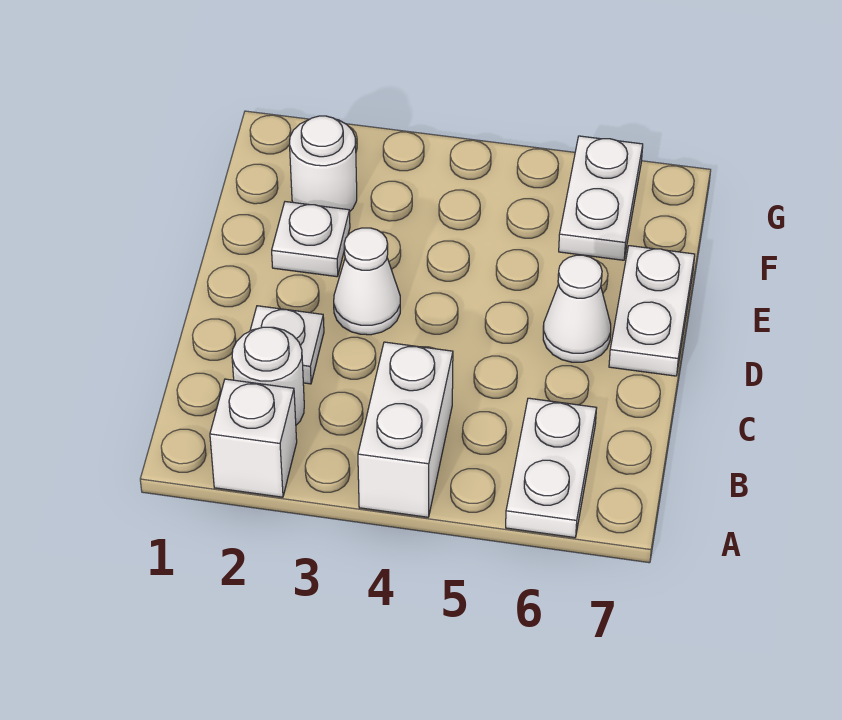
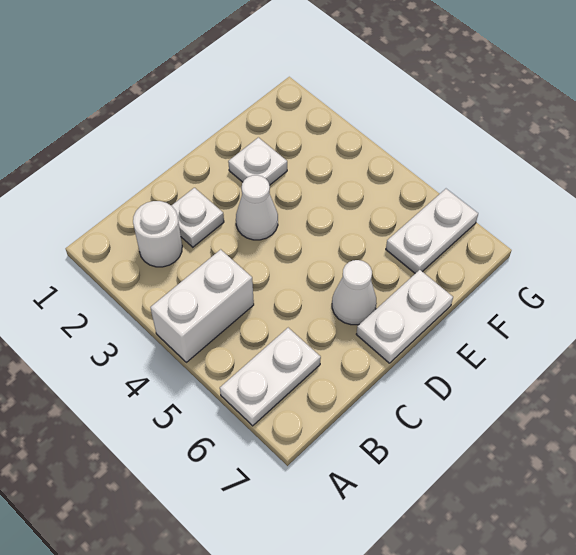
white brick A2 level 1 -> none
white round brick F2 level 1 -> none

